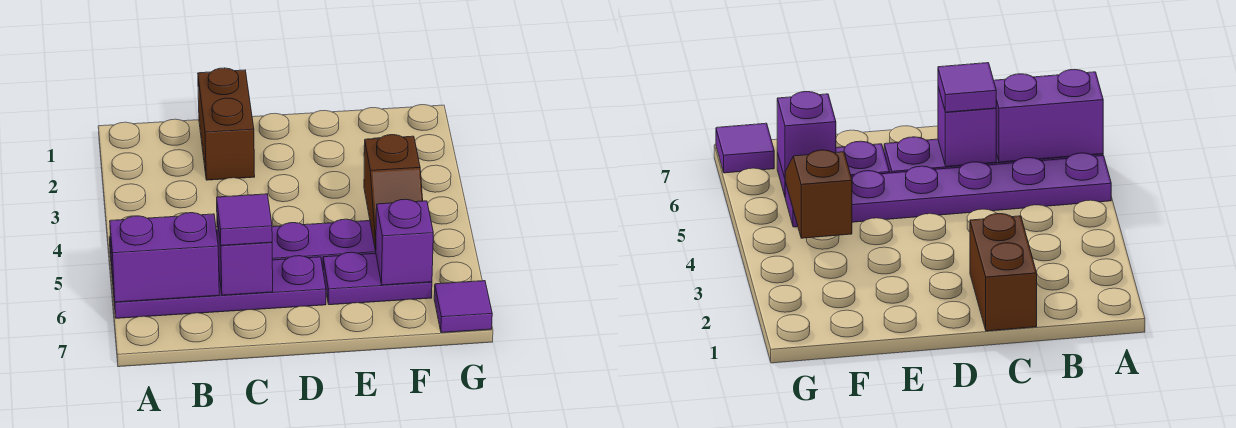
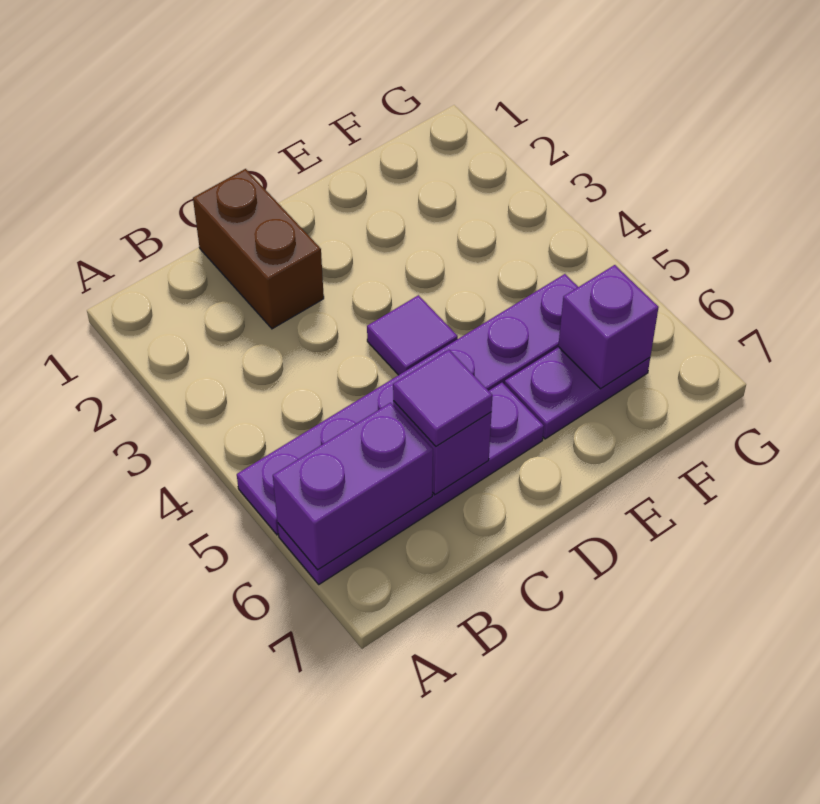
brown slope F4:F5 level 2 top 4 -> none
purple tile G7 level 1 -> purple tile D4 level 1

